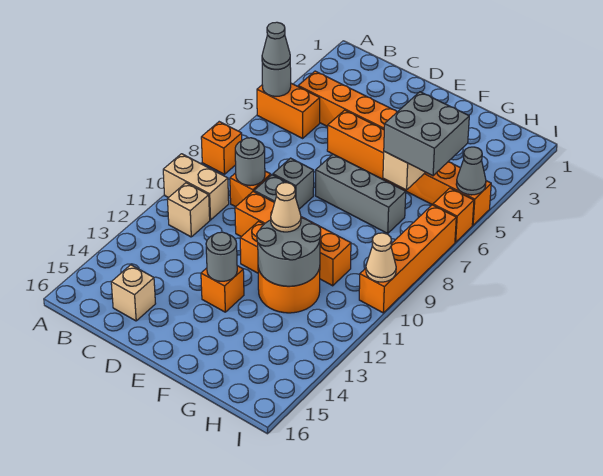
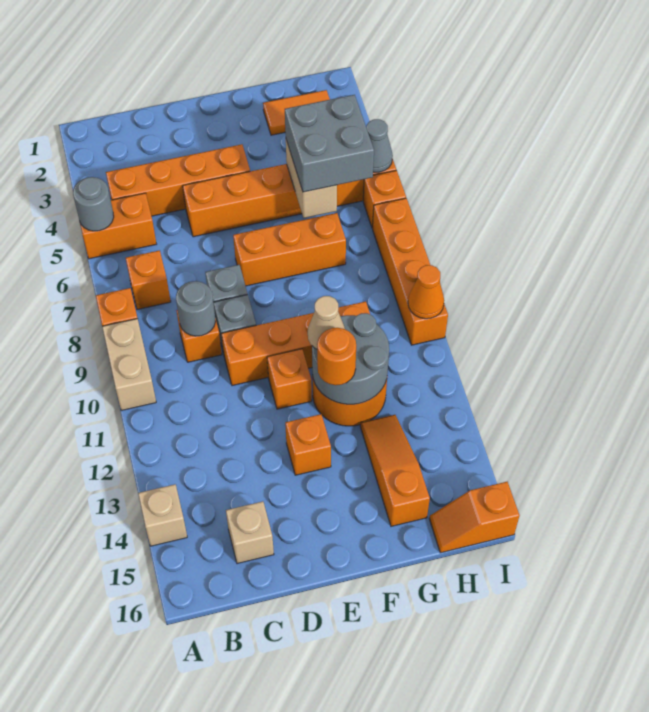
grey cone A5 level 3 -> none
tan brick A10:B10 level 1 -> tan brick A9:A10 level 1
none -> orange brick B7 level 1
tan brick B11 level 1 -> tan brick A14 level 1
grey brick E7:G7 level 1 -> orange brick E7:G7 level 1
grey round brick E13 level 2 -> none
none -> orange round brick F12 level 3
none -> orange tile G2:H2 level 1
none -> orange slope G13:G15 level 1 top 15
none -> orange slope H16:I16 level 1 top I
tan cone I10 level 2 -> orange cone I10 level 2

